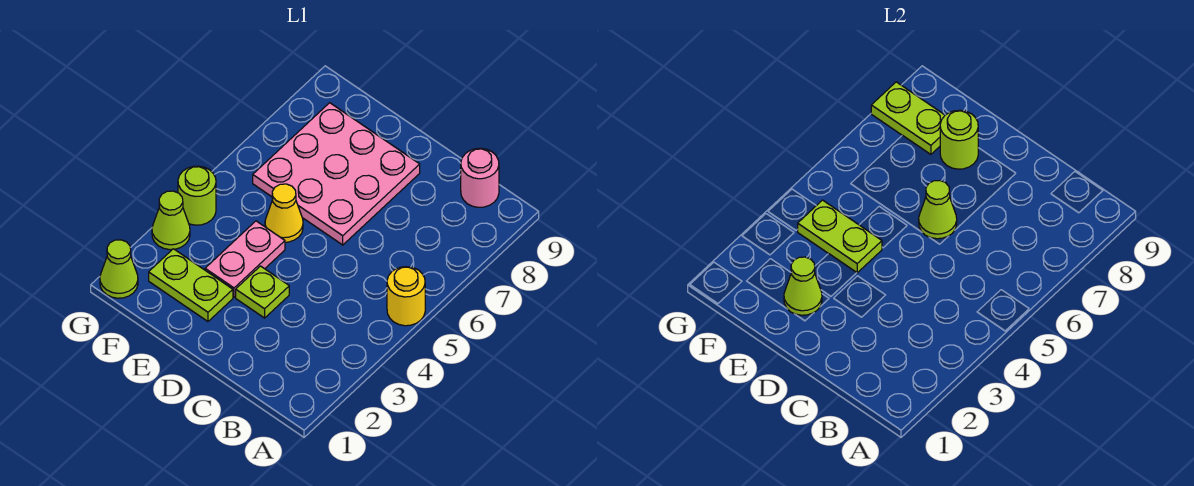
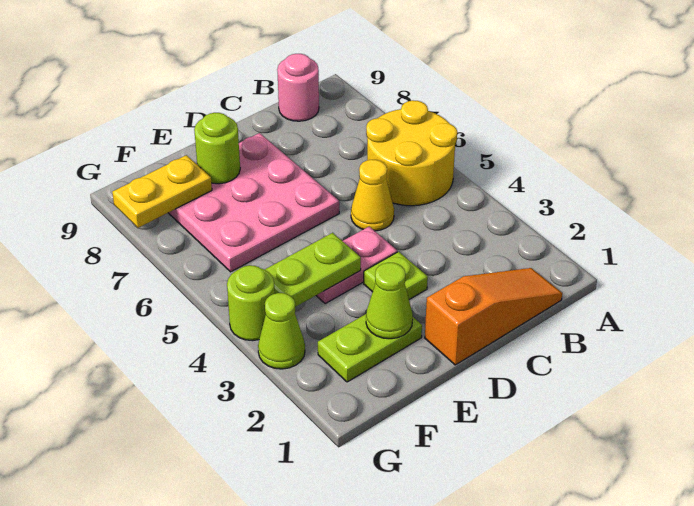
yellow round brick A5 level 1 -> yellow round brick A5:B6 level 1
none -> orange slope B1:D1 level 1 top D
lime cone D6 level 2 -> none
pink plate E3:E4 level 1 -> pink plate D4:E4 level 1
yellow cone E5 level 1 -> yellow cone C5 level 1
lime plate F8:G8 level 2 -> yellow plate F8:G8 level 2
lime cone G1 level 1 -> none

